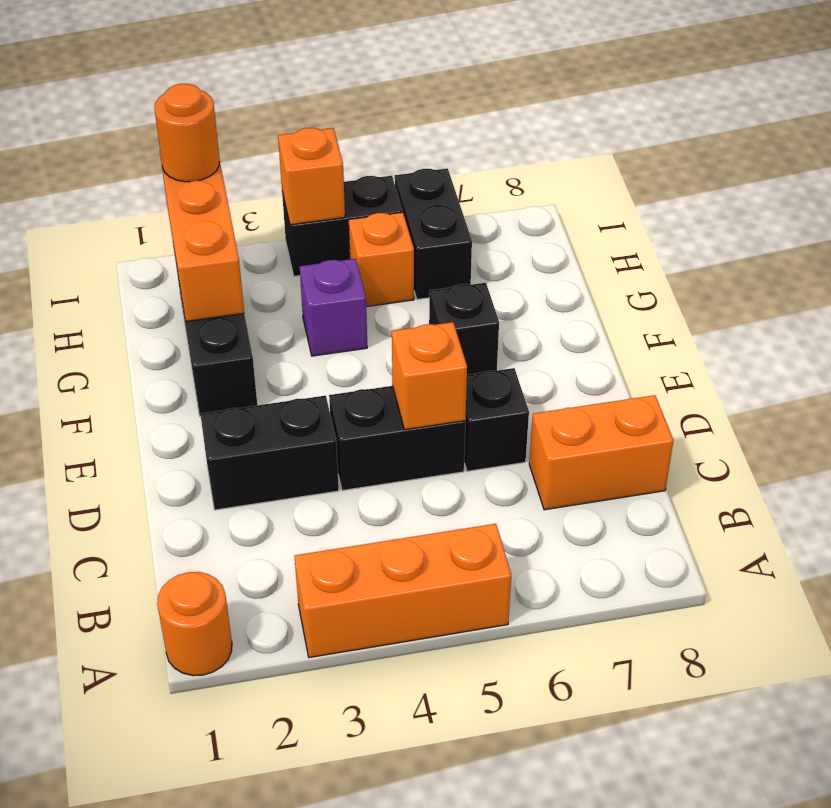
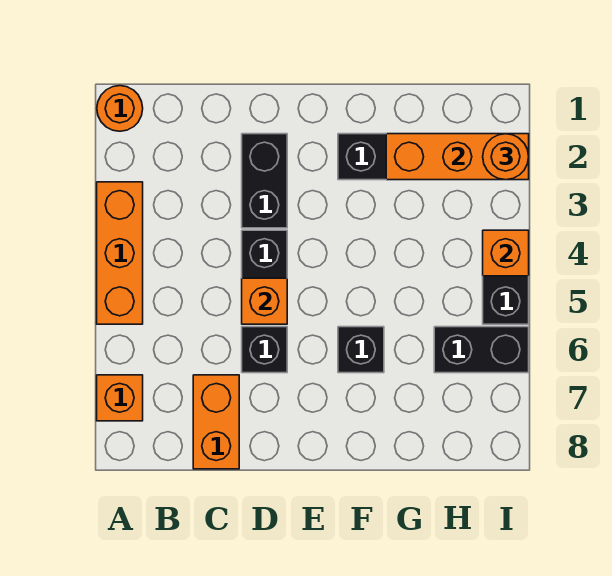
purple brick G4 level 1 -> none
orange brick H5 level 1 -> orange brick A7 level 1

